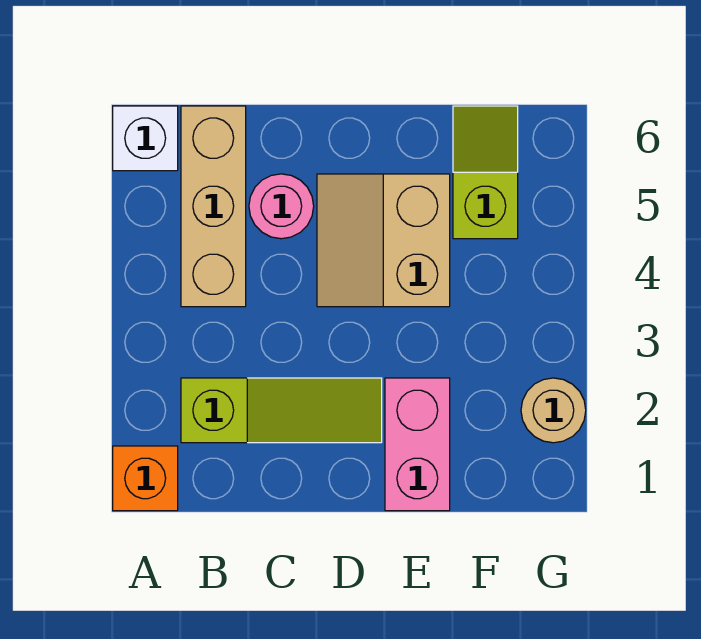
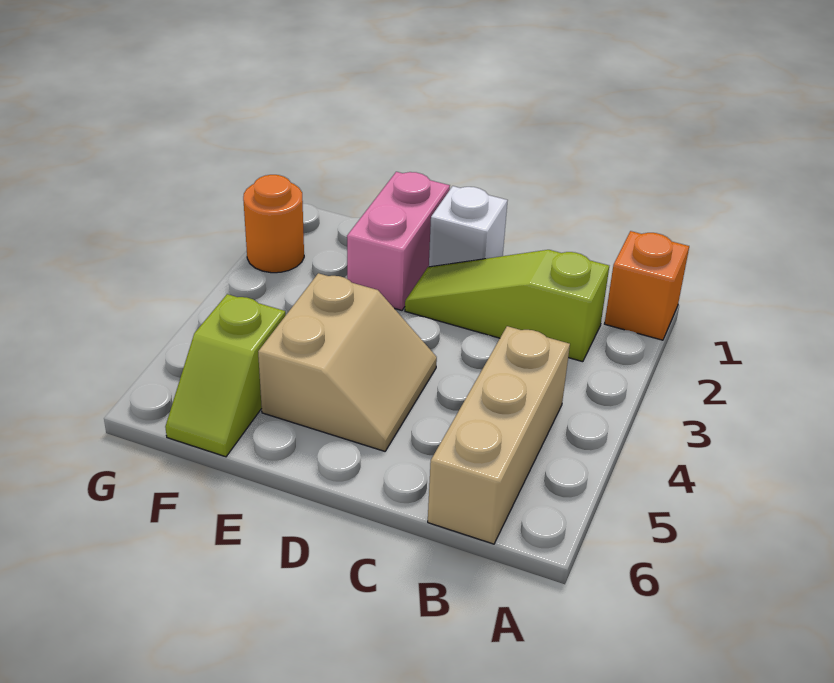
white brick A6 level 1 -> white brick D1 level 1
pink round brick C5 level 1 -> none
tan round brick G2 level 1 -> orange round brick G2 level 1

